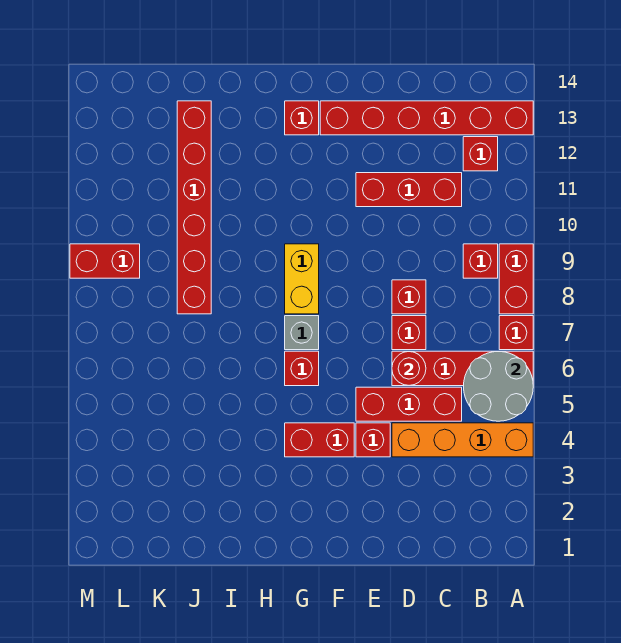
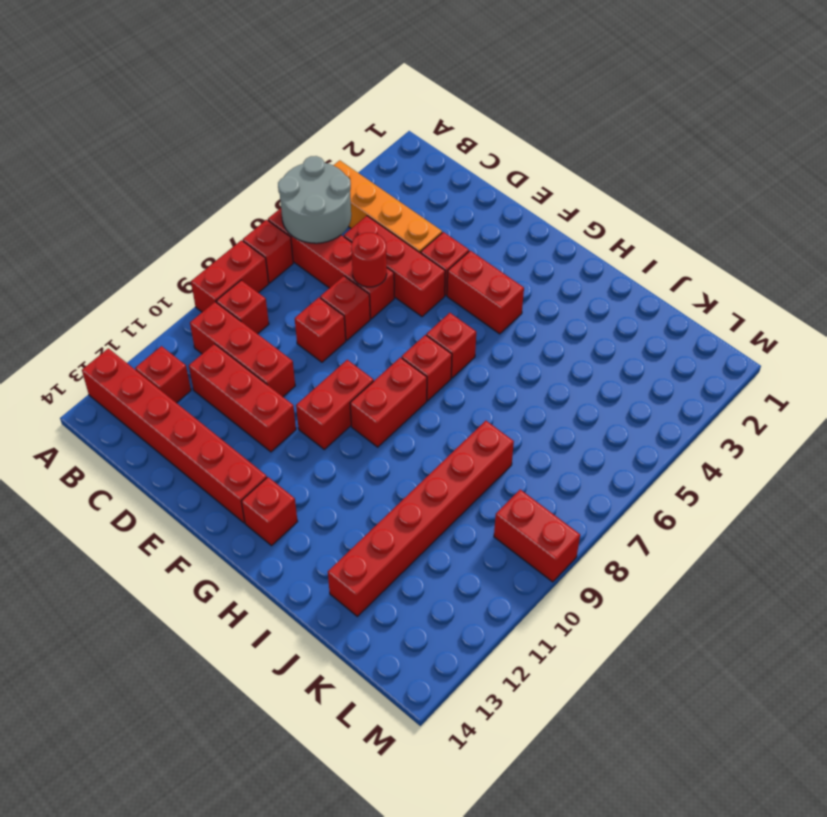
none -> red brick B10:D10 level 1
none -> red brick F9:F10 level 1
grey brick G7 level 1 -> red brick G7 level 1
yellow brick G8:G9 level 1 -> red brick G8:G9 level 1

